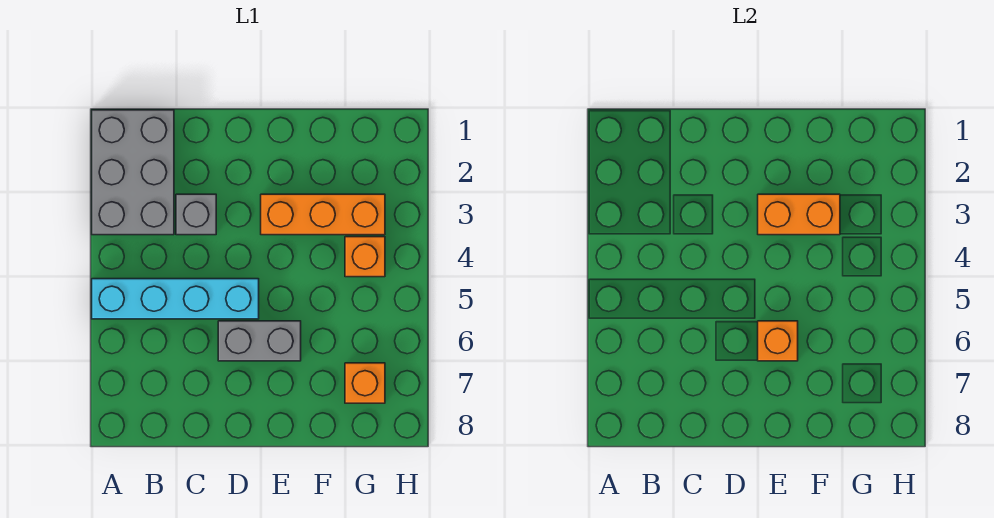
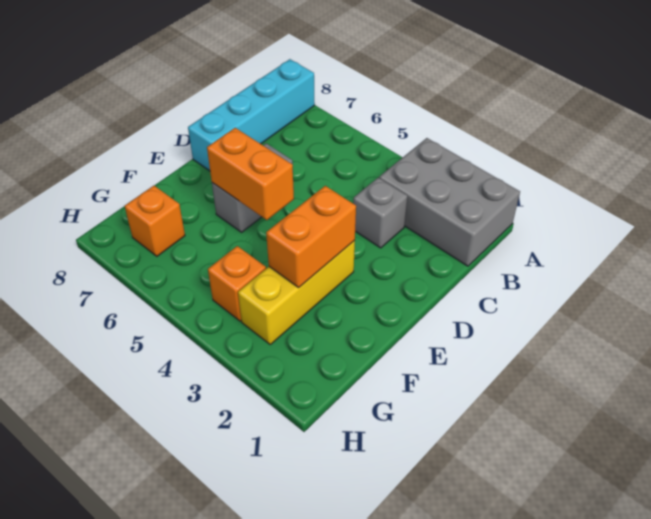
cyan brick A5:D5 level 1 -> cyan brick A8:D8 level 1
orange brick E3:G3 level 1 -> yellow brick E3:G3 level 1
orange brick E6 level 2 -> orange brick E5:E6 level 2

